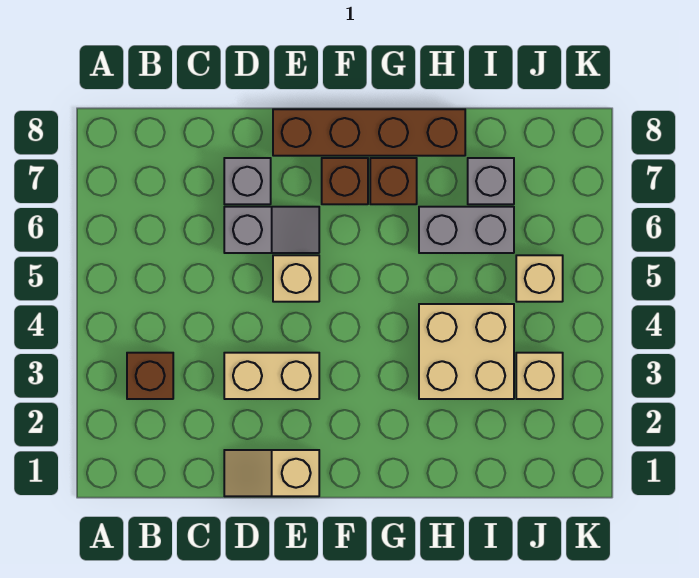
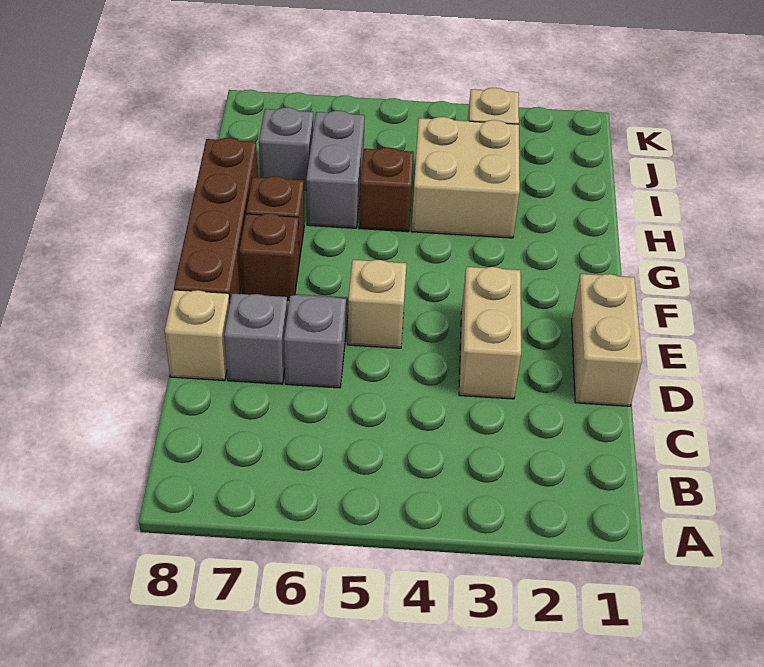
brown brick B3 level 1 -> brown brick H5 level 1
tan slope D1:E1 level 1 top E -> tan brick D1:E1 level 1
tan brick J5 level 1 -> tan brick D8 level 1

